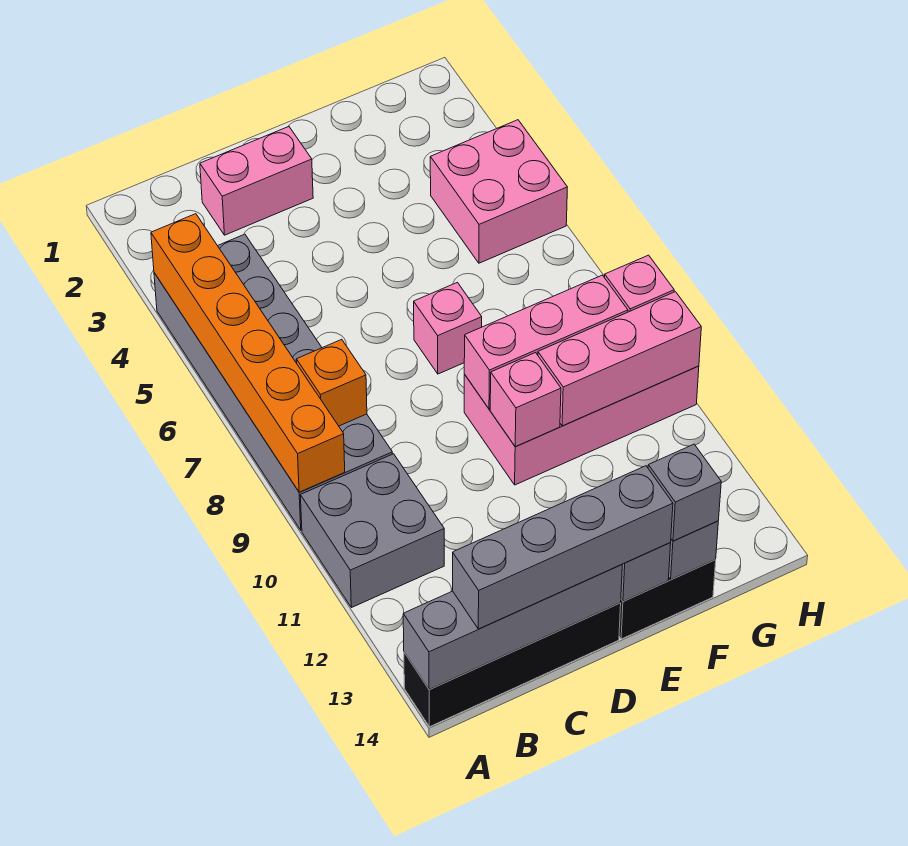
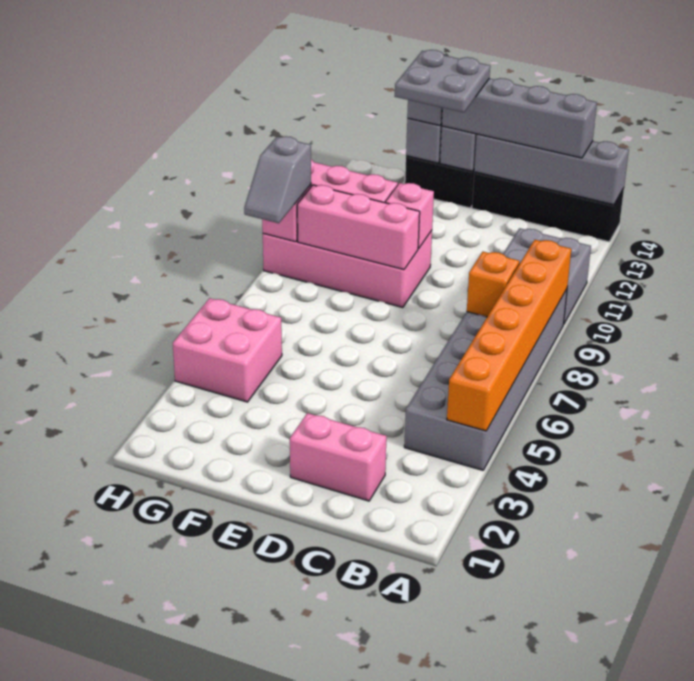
pink brick E7 level 1 -> none
none -> grey plate E13:F14 level 4
none -> grey slope H8:H9 level 3 top 9

